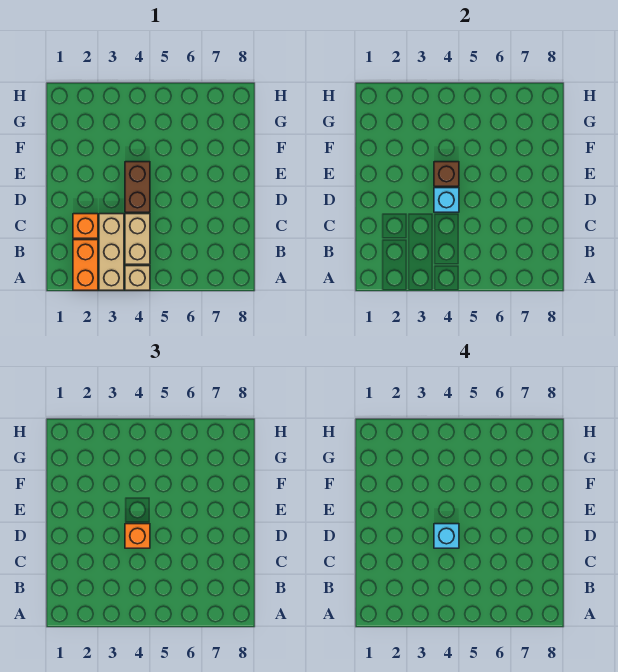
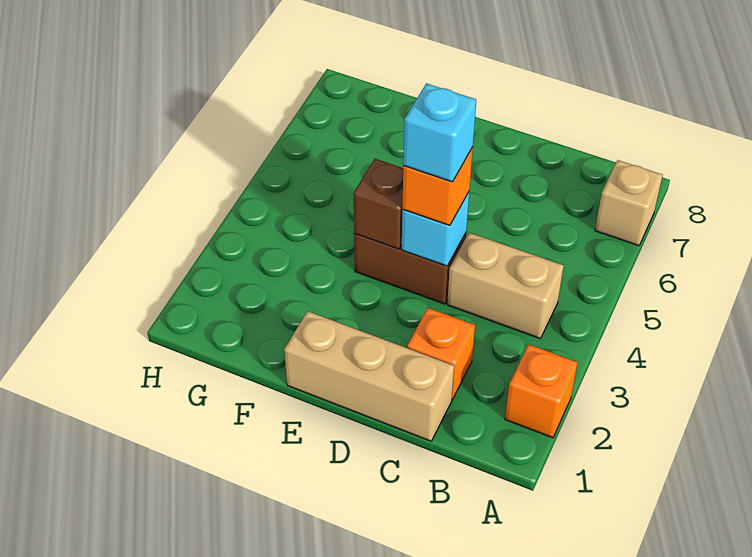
orange brick A2:B2 level 1 -> orange brick A2 level 1
tan brick A3:C3 level 1 -> tan brick C1:E1 level 1
tan brick A4 level 1 -> tan brick A7 level 1

